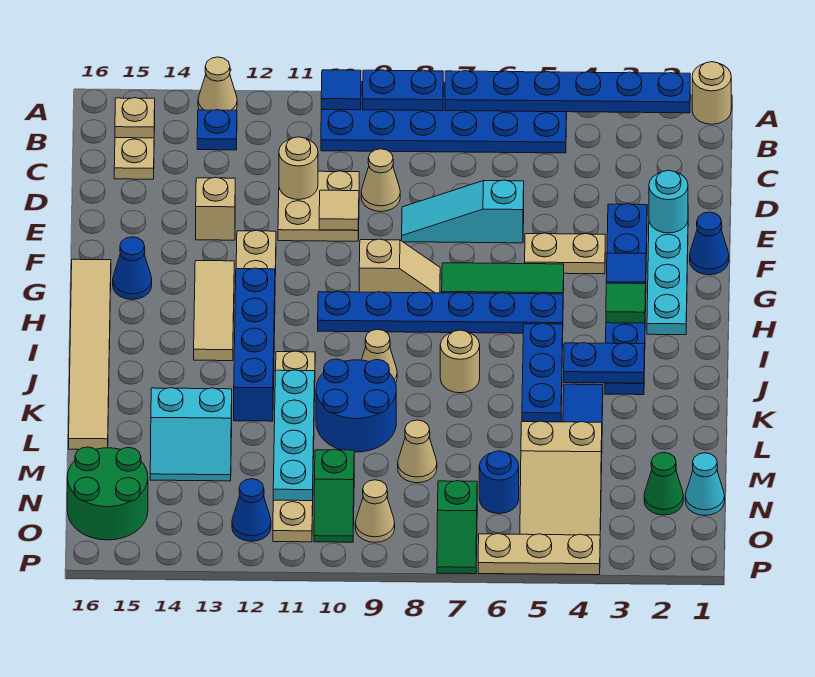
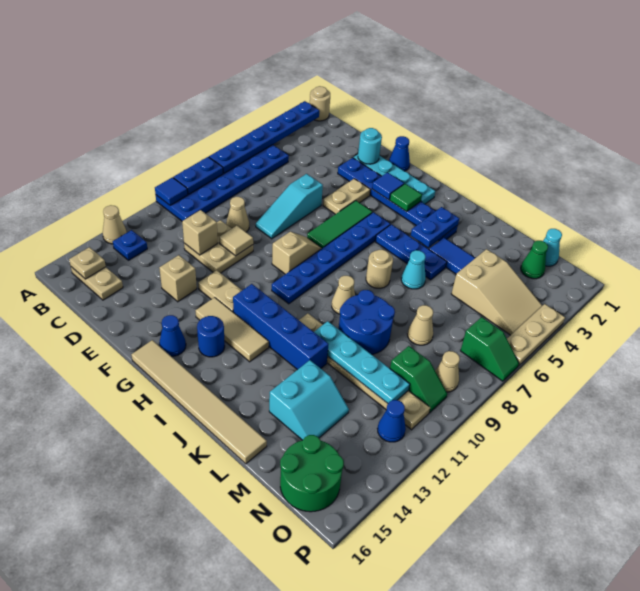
tan round brick D11 level 2 -> tan brick D11 level 2
none -> cyan cone K6 level 1
blue round brick N6 level 1 -> blue round brick H14 level 1

